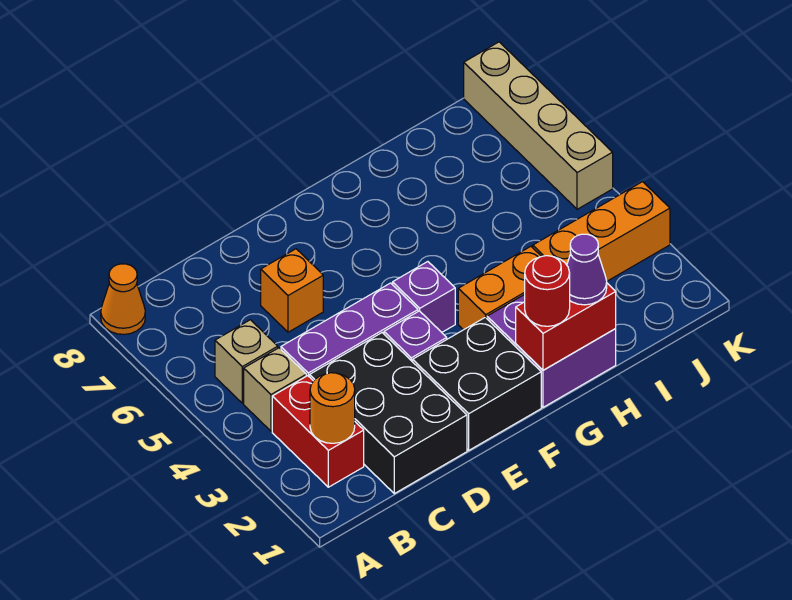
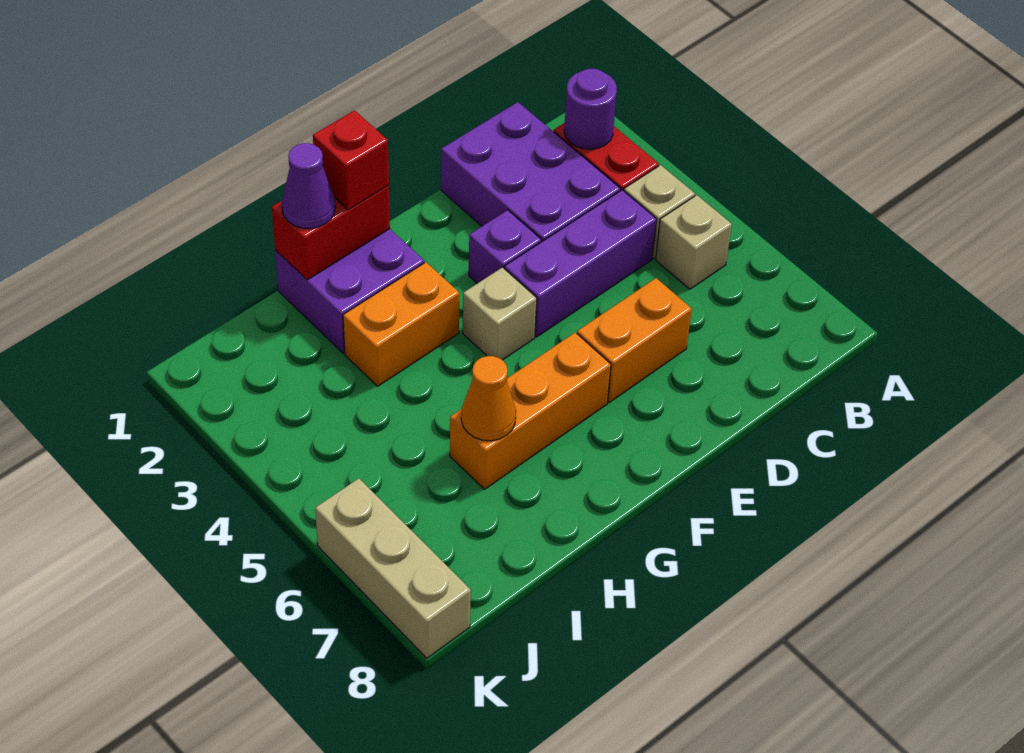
orange cone A8 level 1 -> orange cone H6 level 2
orange round brick B2 level 2 -> purple round brick B2 level 2
black brick C1:D3 level 1 -> purple brick C1:D3 level 1
orange brick D6 level 1 -> orange brick D6:E6 level 1
black brick E1:F2 level 1 -> none
purple brick F4 level 1 -> tan brick F4 level 1
red round brick G1 level 3 -> red brick G1 level 3
orange brick I3:K3 level 1 -> orange brick F6:H6 level 1
tan brick K5:K8 level 1 -> tan brick K6:K8 level 1

